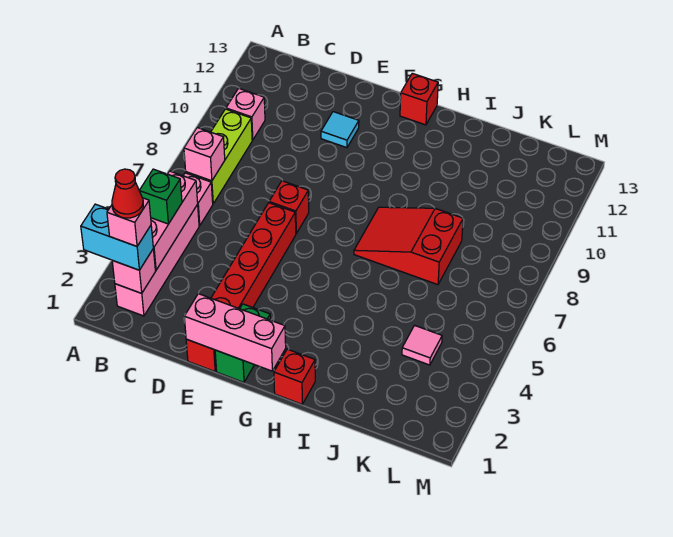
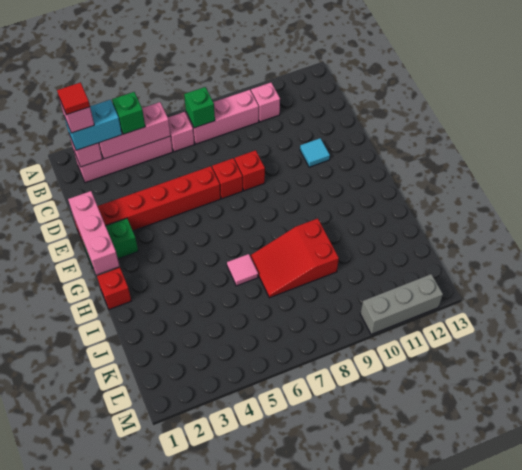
cyan brick A2:B2 level 3 -> cyan brick B2:B3 level 3
red cone B2 level 5 -> red tile B2 level 5
lime brick B7:B9 level 1 -> pink brick B7:B9 level 1
pink brick B7 level 2 -> green brick B7 level 2
red brick G13 level 1 -> red brick E8 level 1
red slope H7:J8 level 1 top J -> red slope I7:J9 level 1 top 9
pink tile K4 level 1 -> pink tile I6 level 1
none -> grey brick M10:M12 level 1

